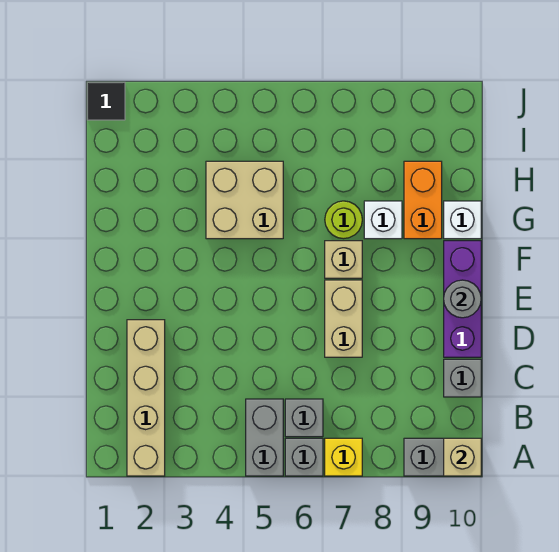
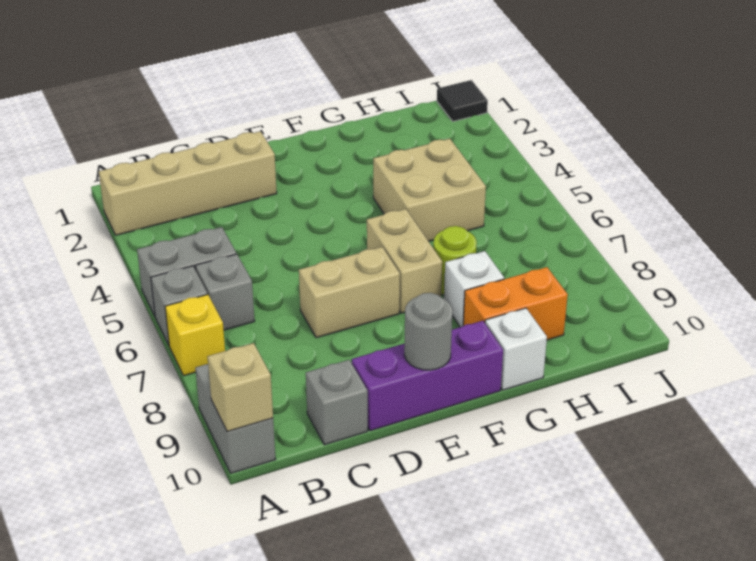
tan brick F7 level 1 -> tan brick F6:F7 level 1

